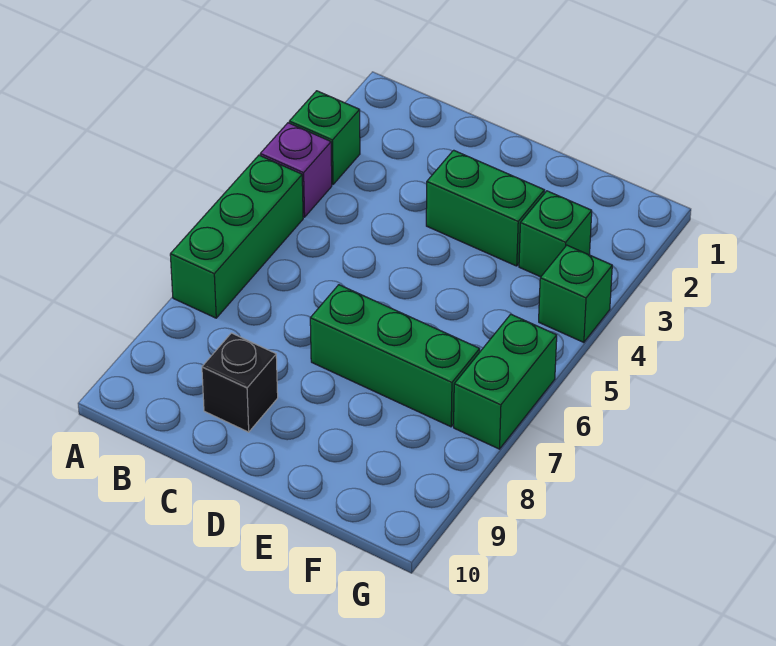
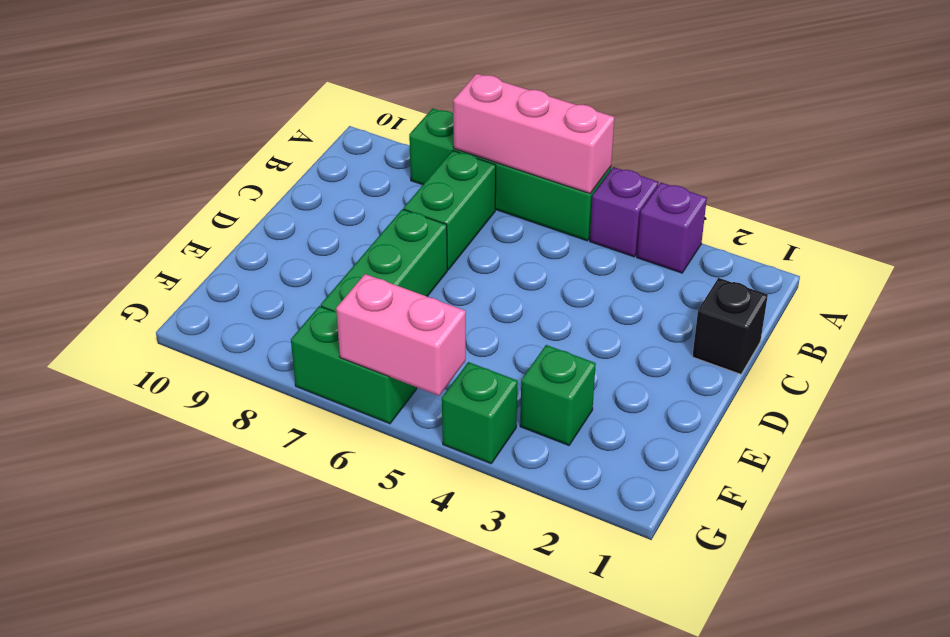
green brick A3 level 1 -> purple brick A3 level 1
green brick A5:A7 level 1 -> green brick A5:A8 level 1
none -> pink brick A5:A7 level 2
black brick C9 level 1 -> black brick C1 level 1
green brick D3:E3 level 1 -> green brick B7:C7 level 1
none -> pink brick G5:G6 level 2

